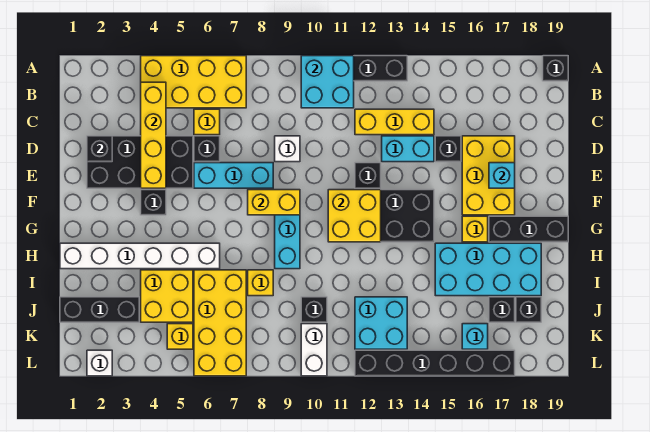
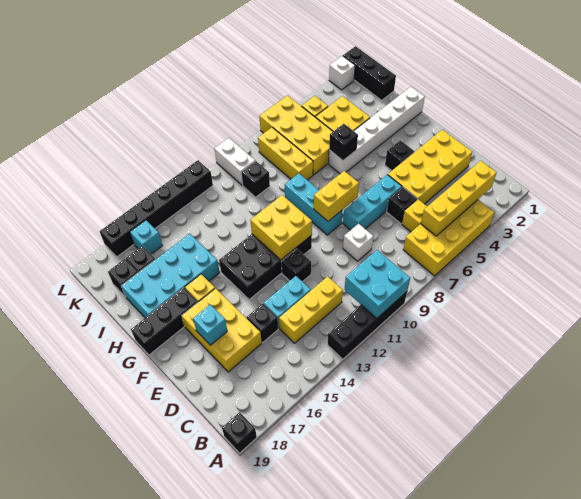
yellow brick B4:E4 level 2 -> yellow brick B3:B6 level 2
black brick D2:E5 level 1 -> yellow brick D2:E5 level 1
black brick D2 level 2 -> black brick H6 level 2
yellow brick I8 level 1 -> yellow brick I8:K8 level 1
black brick J1:J3 level 1 -> black brick J1:L1 level 1
cyan brick J12:K13 level 1 -> none

